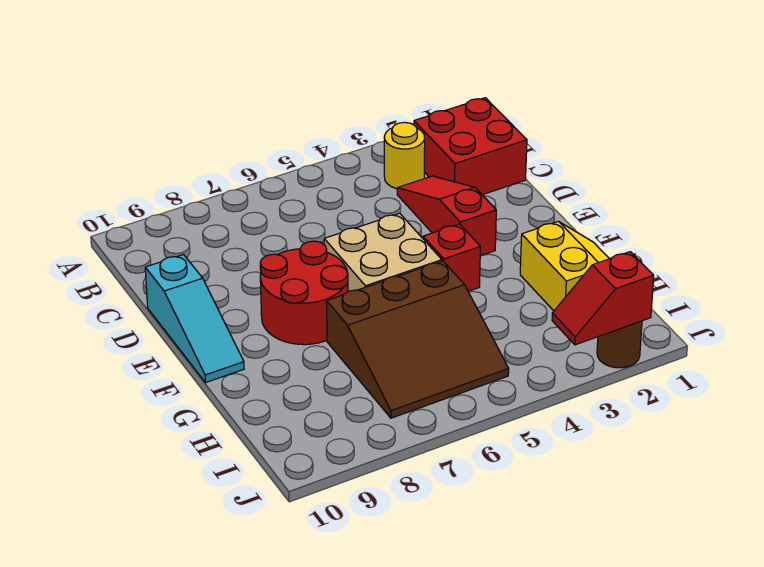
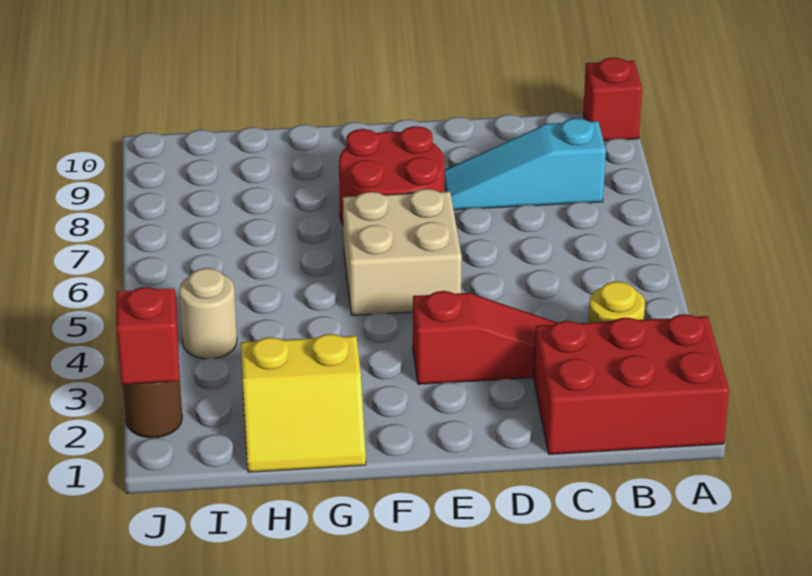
red brick B1:C2 level 1 -> red brick A1:C2 level 1
cyan slope D10:F10 level 1 top D -> cyan slope B8:D8 level 1 top B
red brick F4 level 1 -> red brick A10 level 1
brown slope G5:I7 level 1 top G -> none
none -> tan round brick I4 level 1

